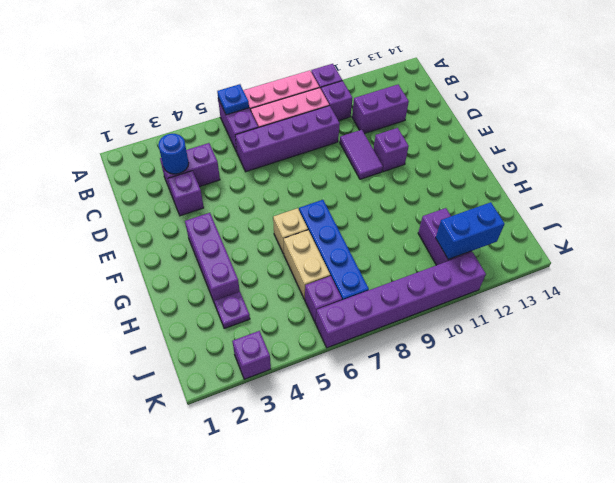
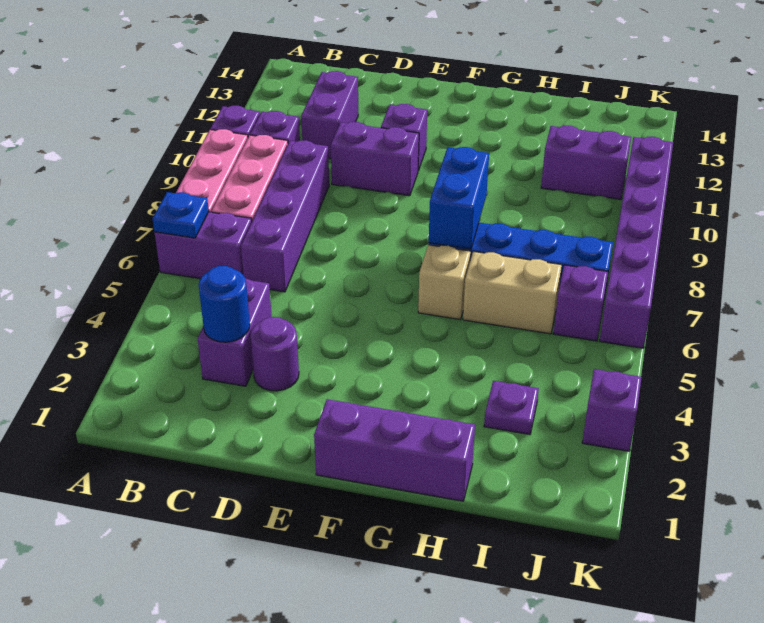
purple brick D3 level 1 -> purple round brick D3 level 1
purple tile D10:E10 level 1 -> purple brick D10:E10 level 1
purple brick F3:H3 level 1 -> purple brick F1:H1 level 1
blue brick J11:J12 level 2 -> blue brick G7:G8 level 2

